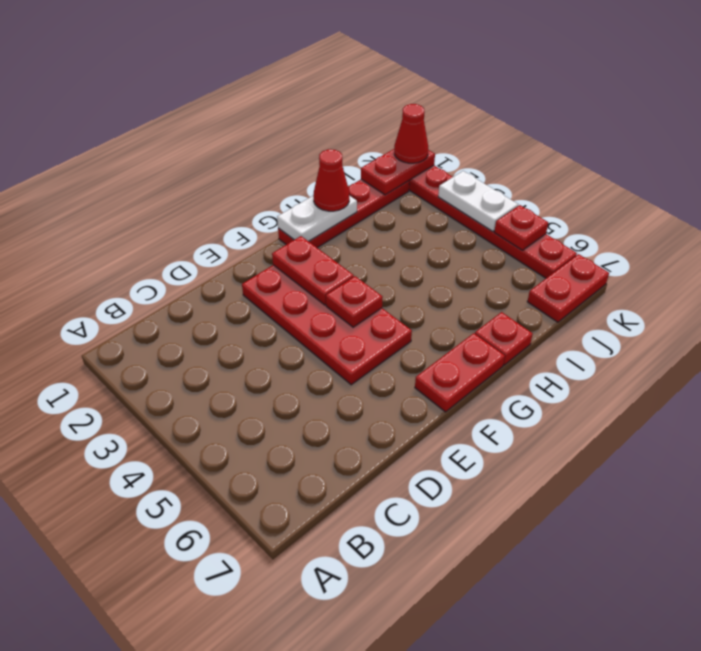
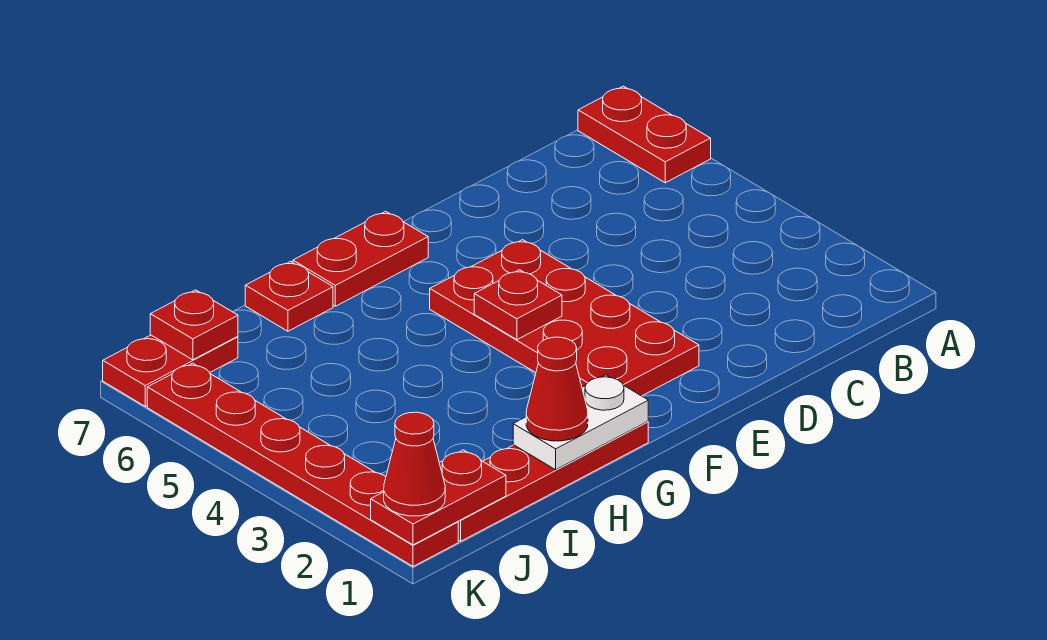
red plate F2:F3 level 2 -> red plate A6:A7 level 1
white plate K3:K4 level 2 -> none
red plate K5 level 2 -> red plate J7 level 2

